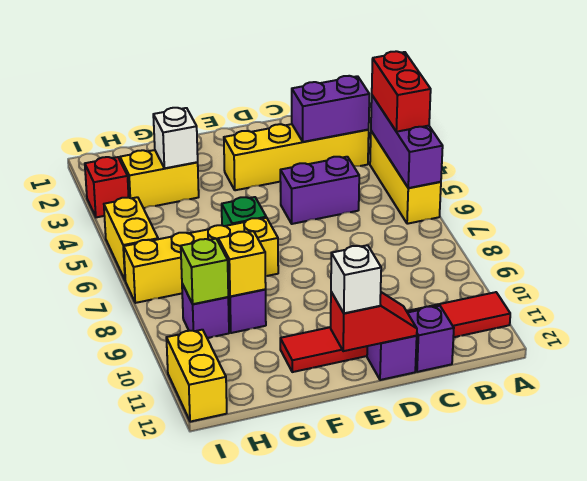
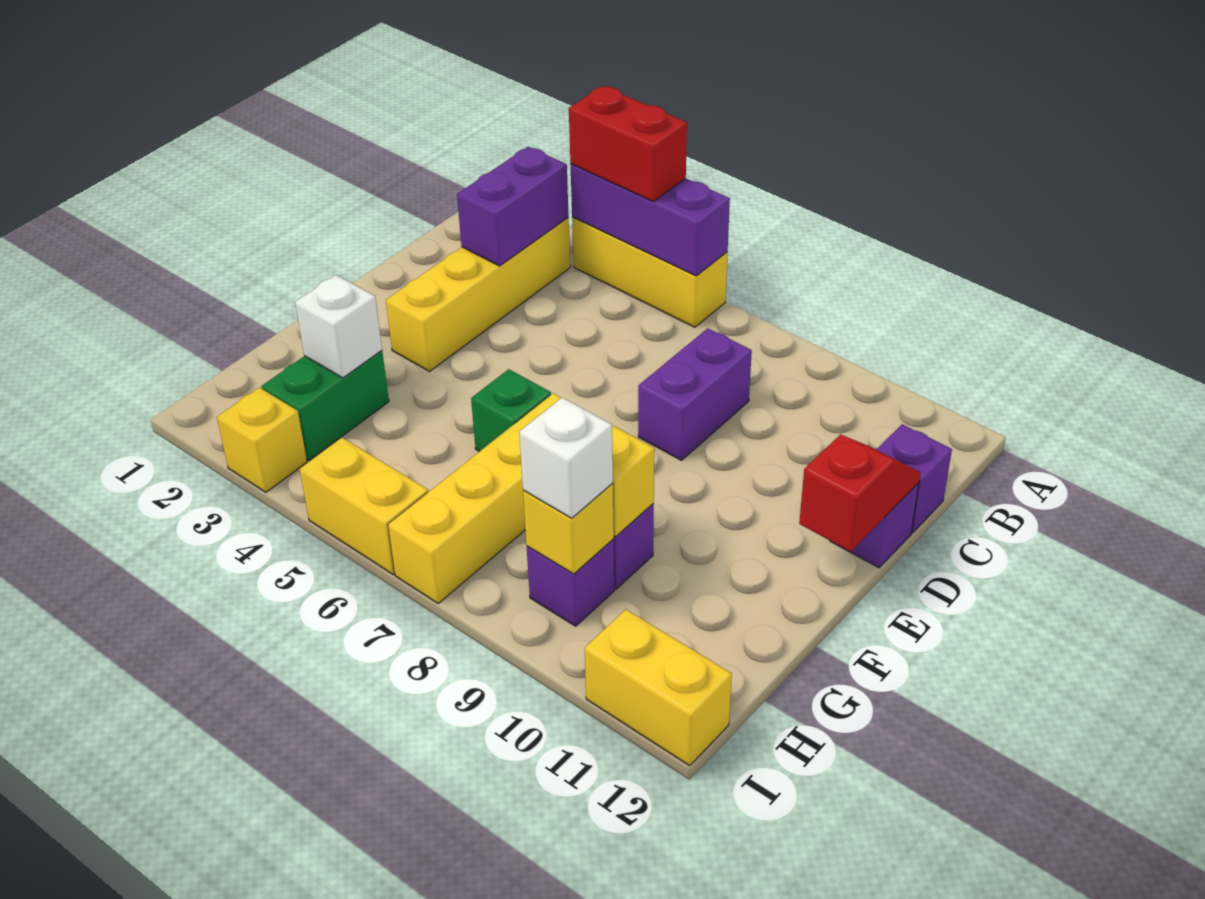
red tile A11:F11 level 1 -> none
purple brick C5:D5 level 1 -> purple brick C8:D8 level 1
white brick E12 level 3 -> white brick H9 level 3
yellow brick G3:H3 level 1 -> green brick G3:H3 level 1
lime brick H9 level 2 -> yellow brick H9 level 2
red brick I3 level 1 -> yellow brick I3 level 1

